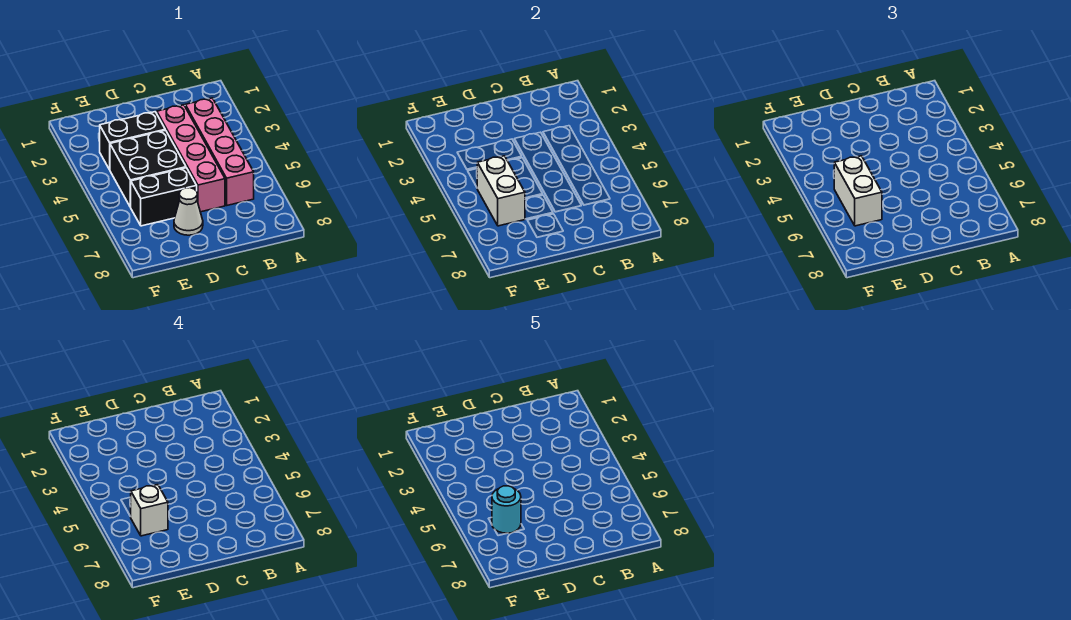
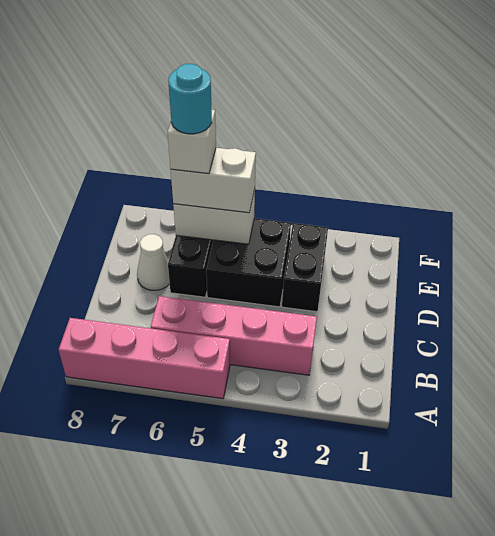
pink brick C3:C6 level 1 -> pink brick A5:A8 level 1

